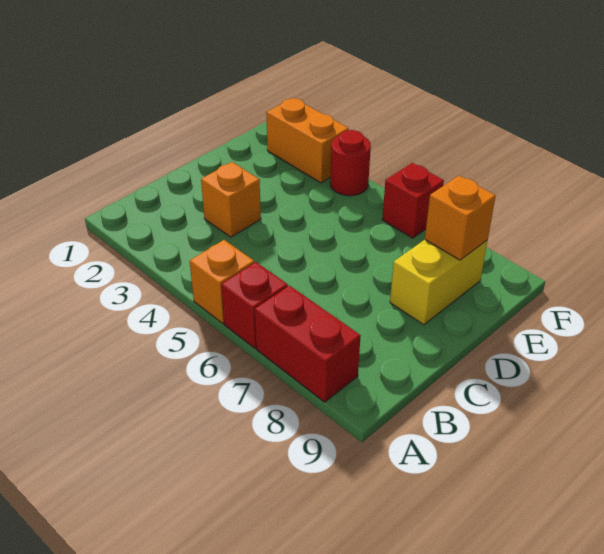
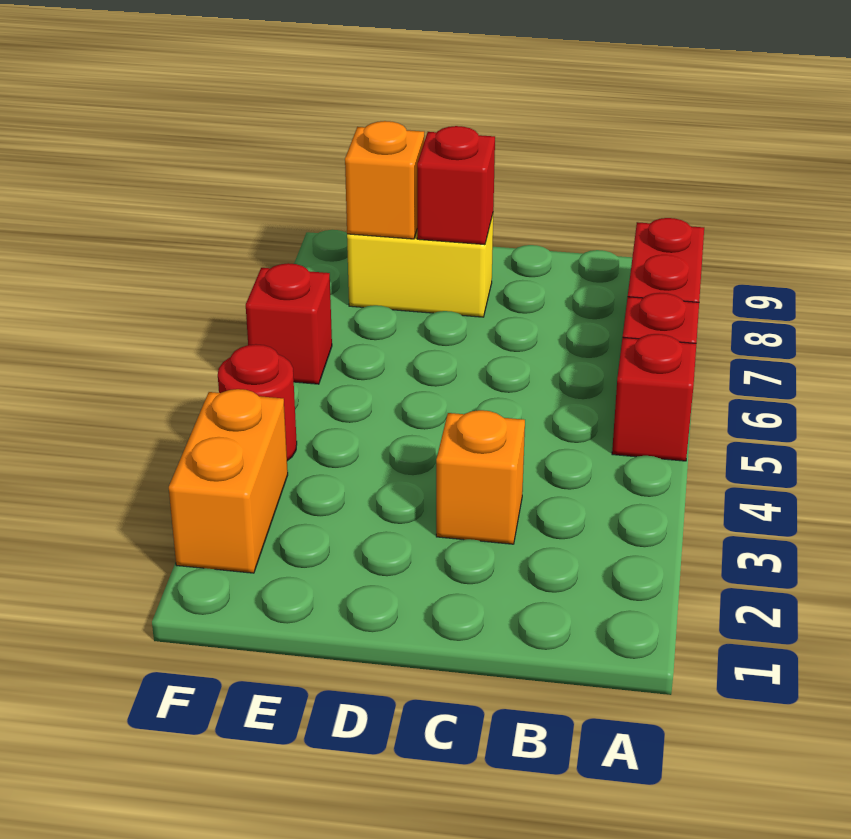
orange brick A5 level 1 -> red brick A5 level 1
none -> red brick D8 level 2

